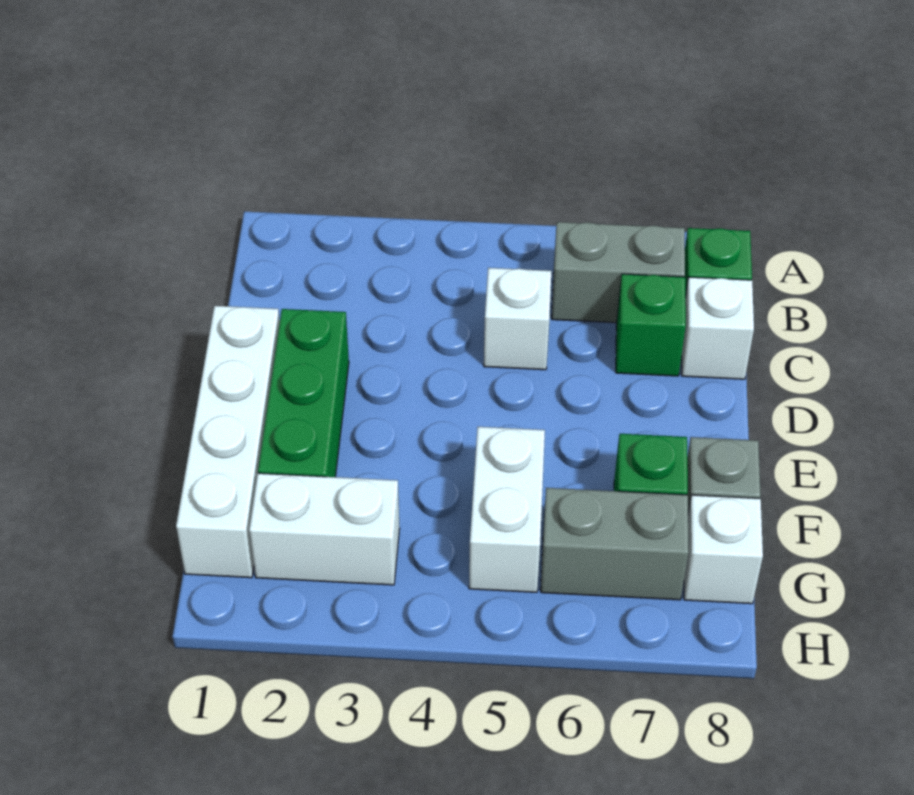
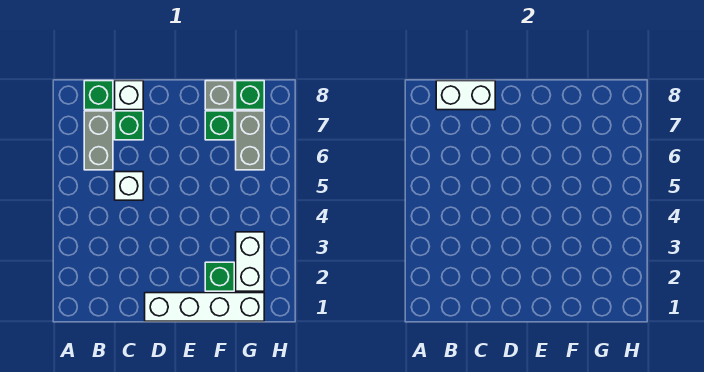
green brick D2:F2 level 1 -> green brick F2 level 1
white brick F5:G5 level 1 -> white brick B8:C8 level 2
white brick G8 level 1 -> green brick G8 level 1

